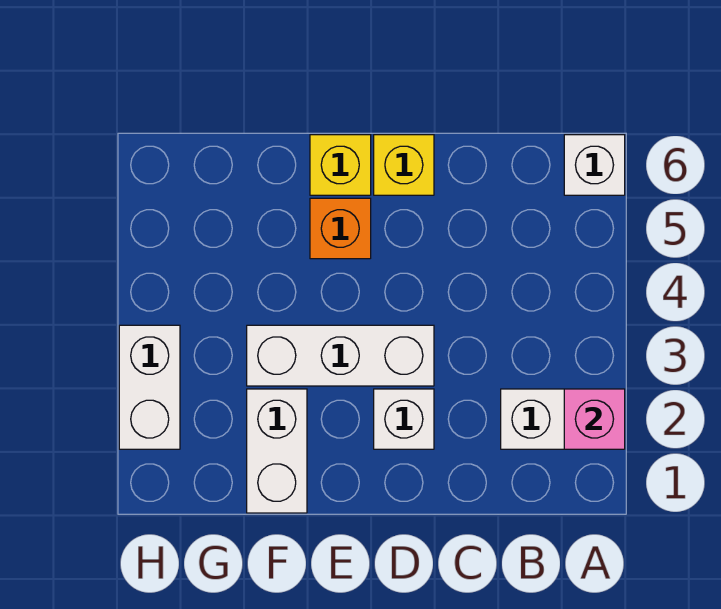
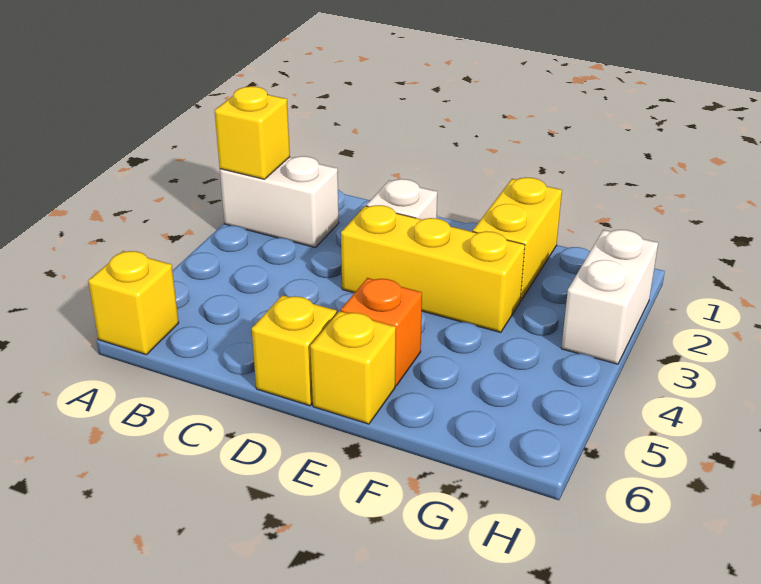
pink brick A2 level 2 -> yellow brick A2 level 2
white brick A6 level 1 -> yellow brick A6 level 1
white brick D3:F3 level 1 -> yellow brick D3:F3 level 1
white brick F1:F2 level 1 -> yellow brick F1:F2 level 1

